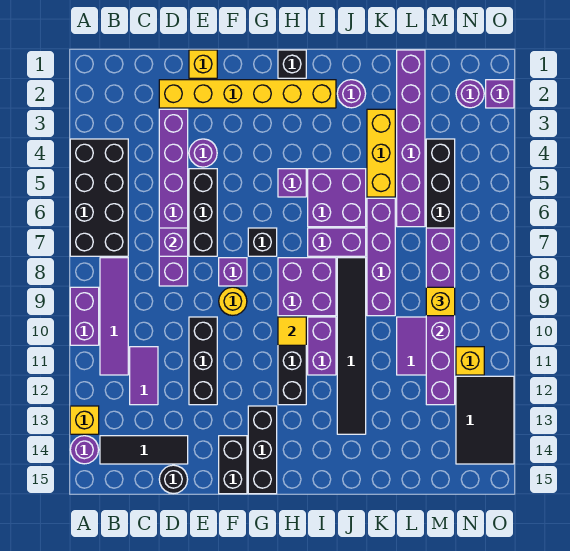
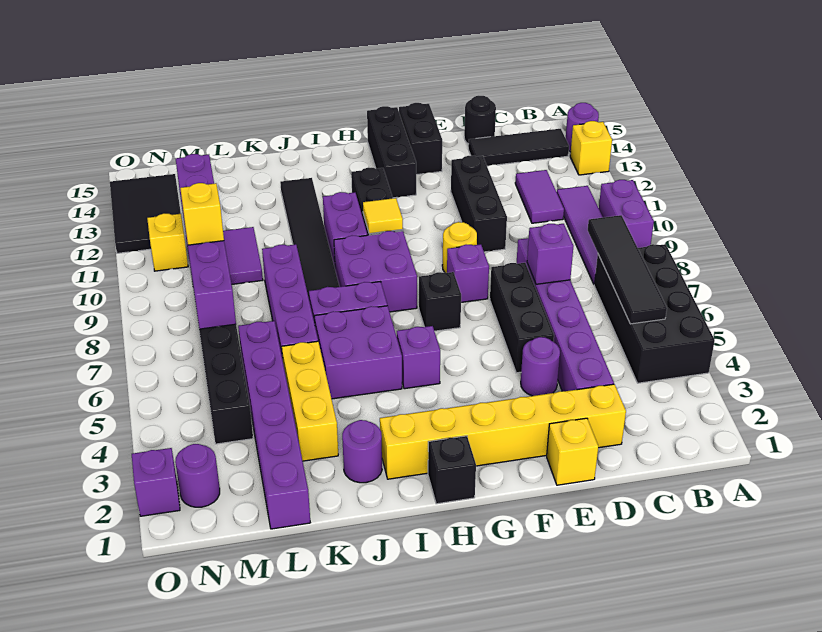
none -> black tile B5:B8 level 2

